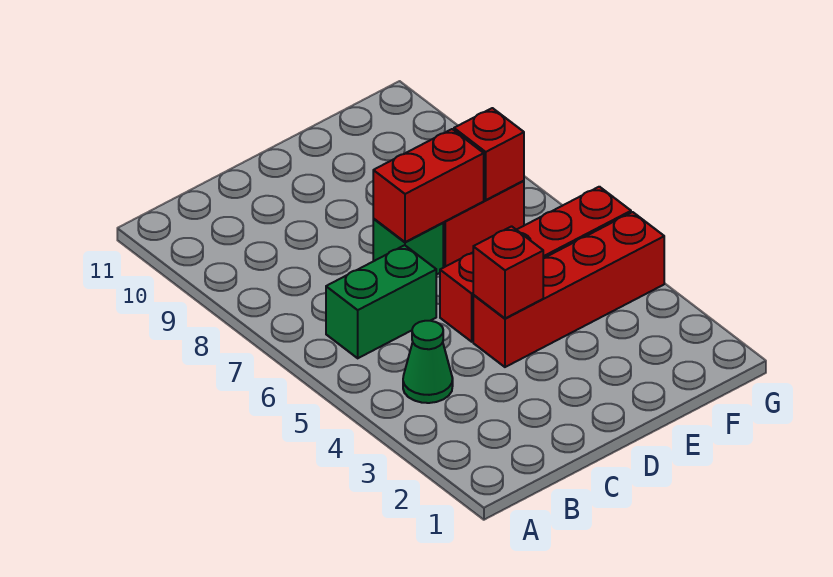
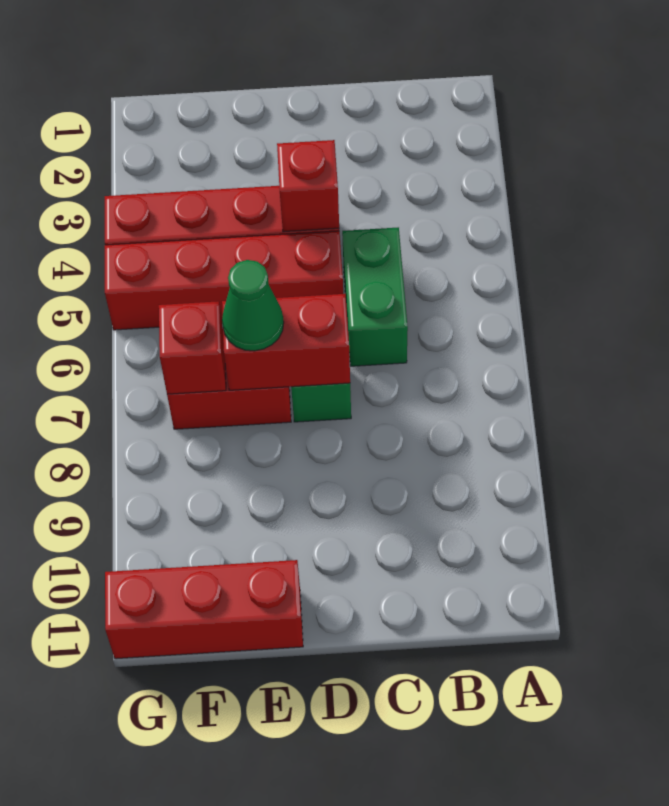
green cone B4 level 1 -> green cone E7 level 3
green brick B6:C6 level 1 -> green brick C5:C6 level 1
none -> red brick E11:G11 level 1

